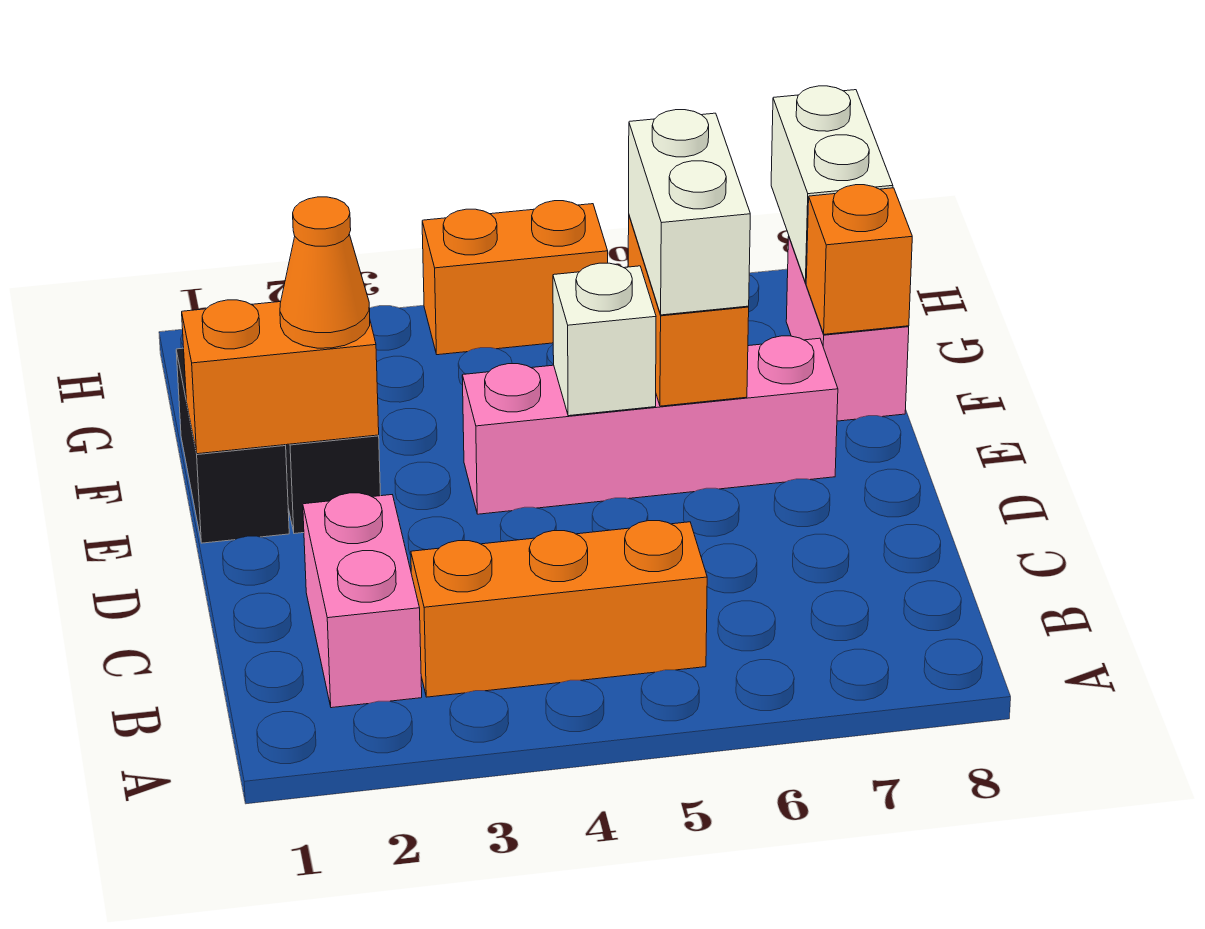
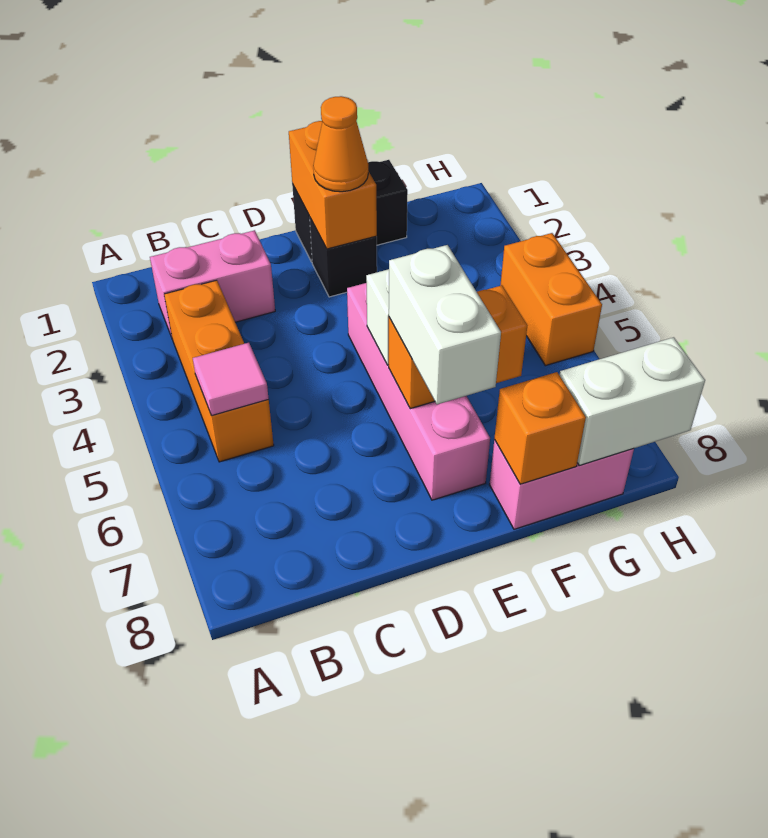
none -> pink tile B5 level 2
white brick E6:F6 level 3 -> white brick E6:E7 level 3

